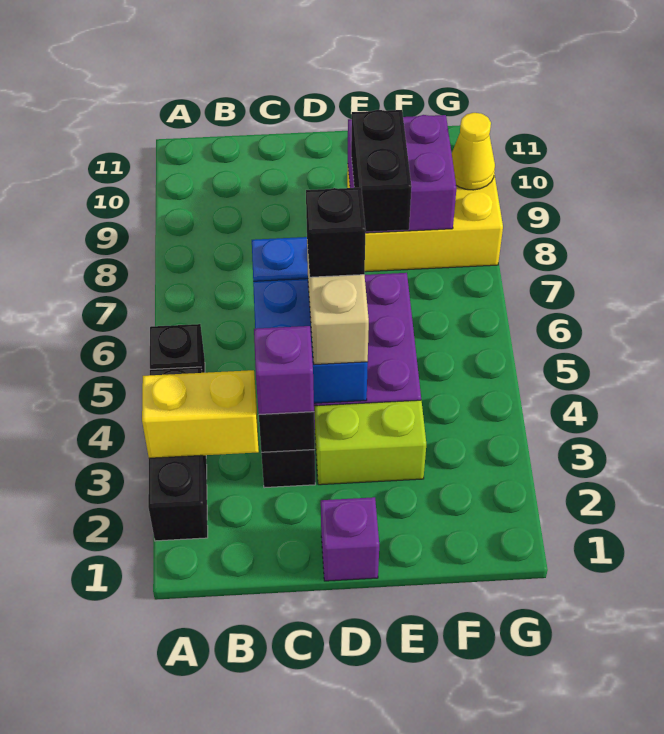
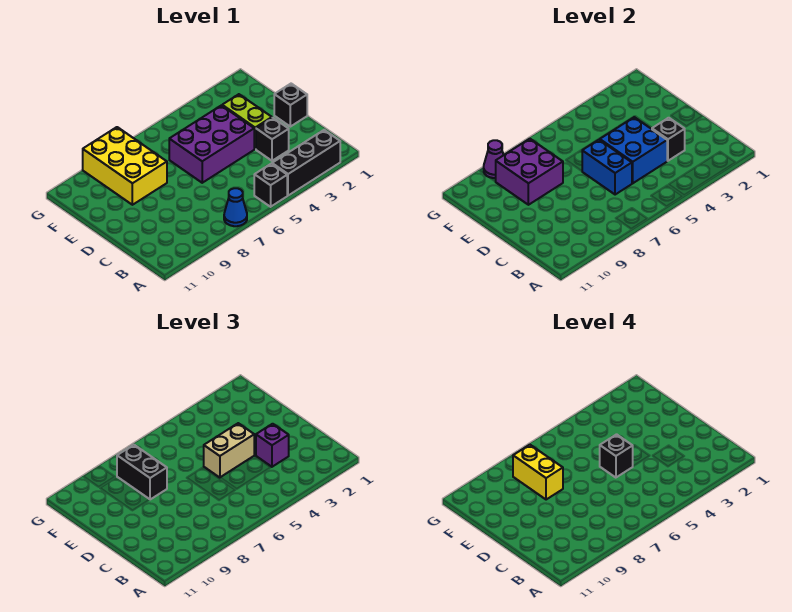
yellow brick A3:B3 level 2 -> yellow brick E8:F8 level 4
none -> blue cone A7 level 1
purple brick D1 level 1 -> black brick D1 level 1
black brick E7:E8 level 3 -> black brick E8:F8 level 3
yellow cone G9 level 2 -> purple cone G9 level 2

